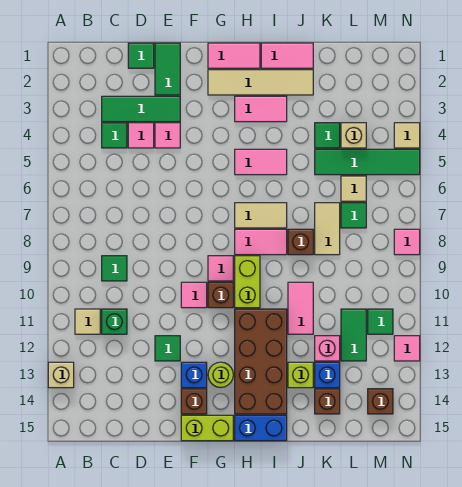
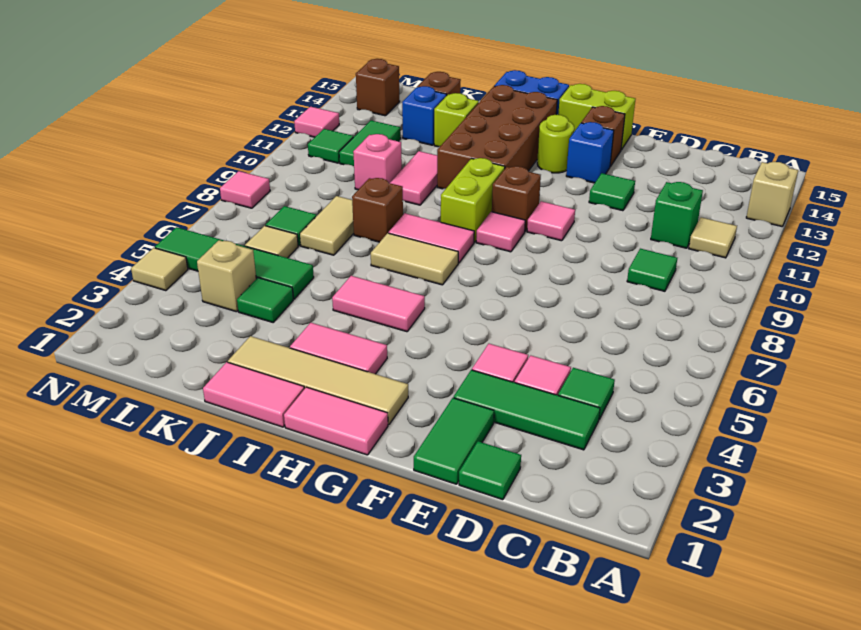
pink brick K12 level 1 -> pink brick K10 level 1

